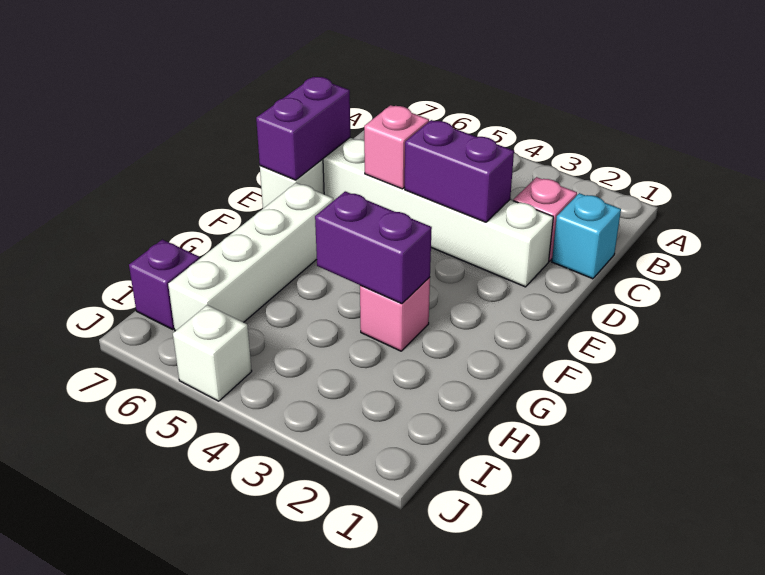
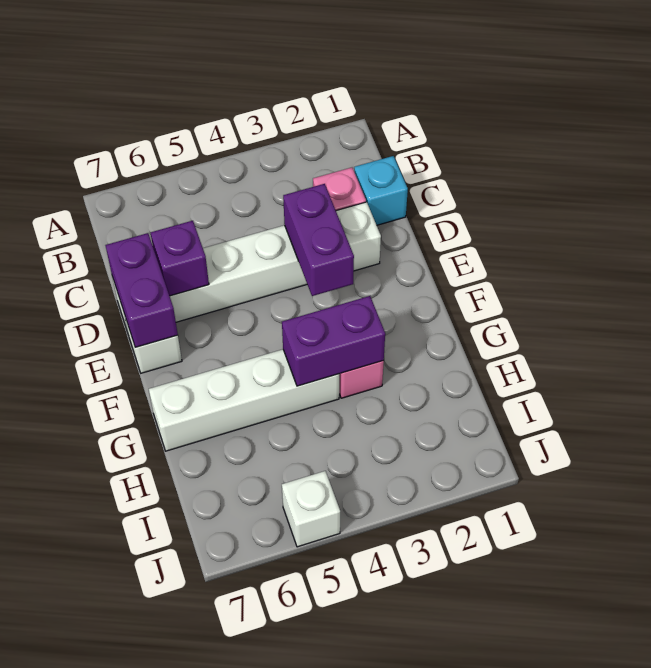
purple brick D3:D4 level 2 -> purple brick D3:E3 level 2
pink brick D5 level 2 -> none
white brick F6:I6 level 1 -> white brick G4:G7 level 1
purple brick I7 level 1 -> purple brick D6 level 2

